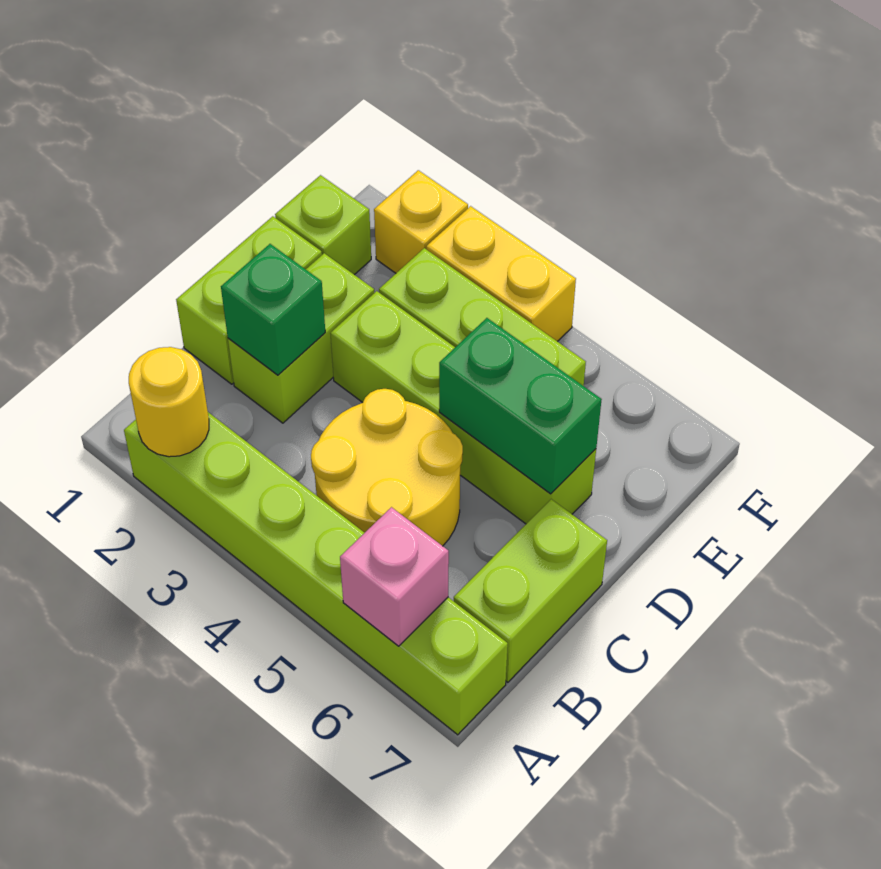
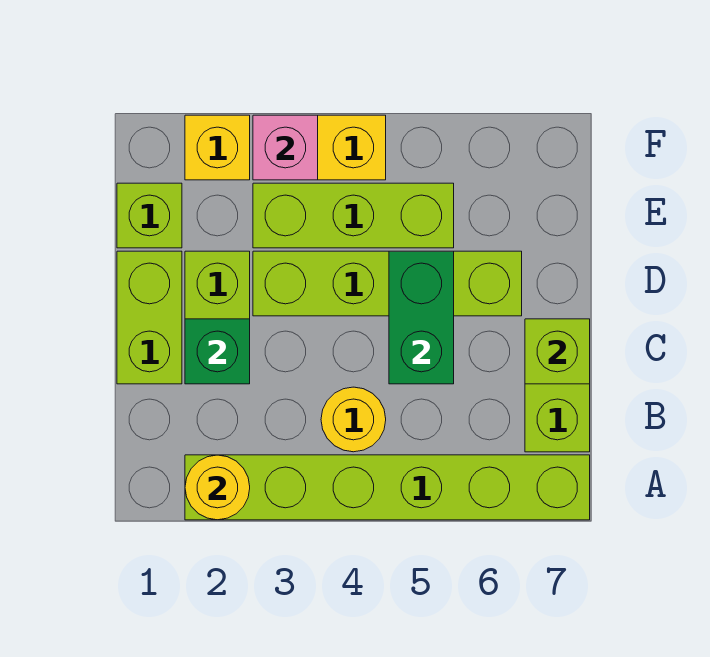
pink brick A6 level 2 -> pink brick F3 level 2
yellow round brick B4:C5 level 1 -> yellow round brick B4 level 1
none -> lime brick C7 level 2
green brick D5:D6 level 2 -> green brick C5:D5 level 2

